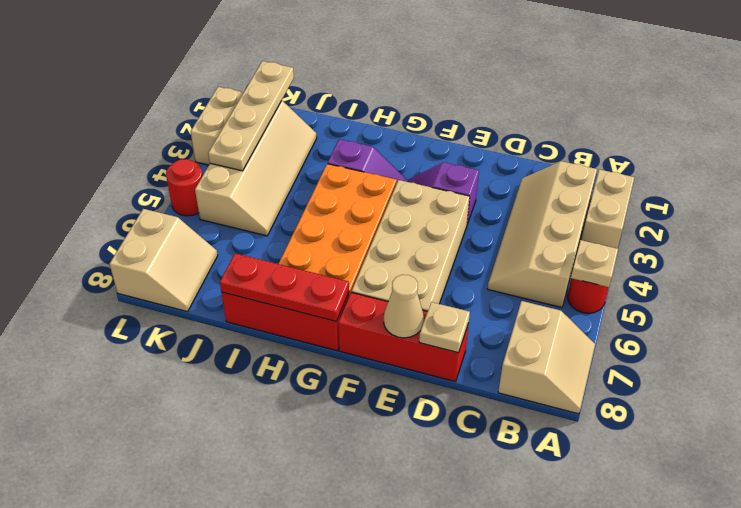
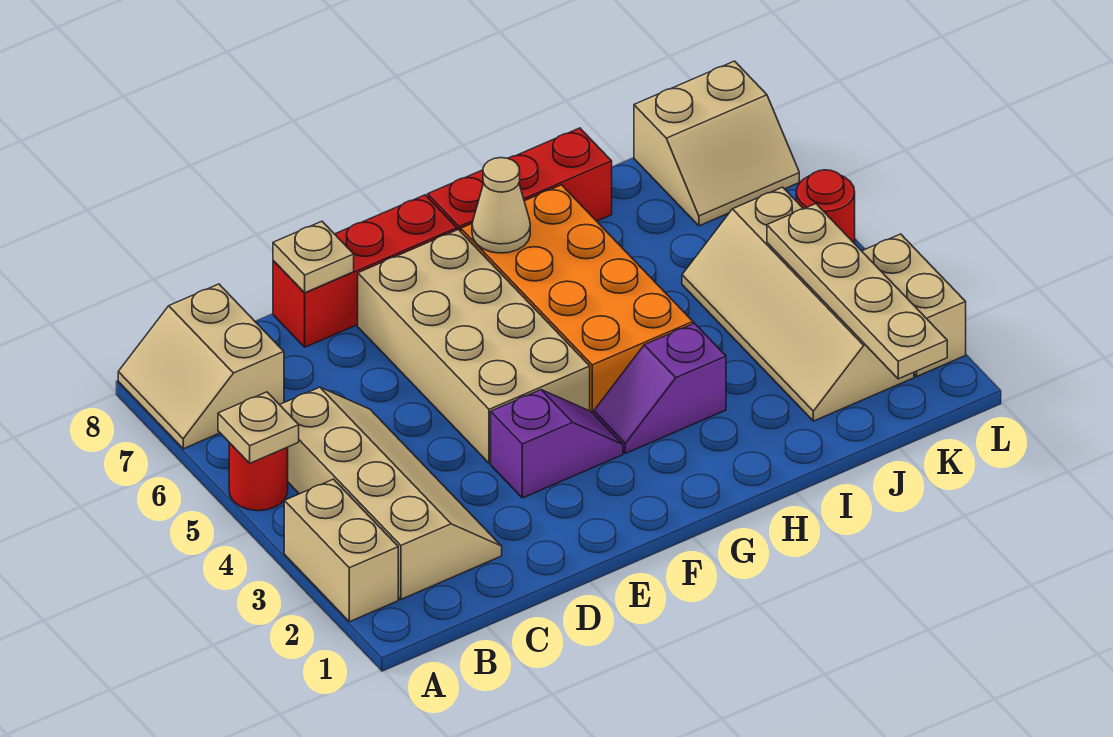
tan cone E8 level 2 -> tan cone G7 level 2
red plate G8:I8 level 2 -> none
tan slope K7:L8 level 1 top L -> tan slope K7:L8 level 1 top 8

